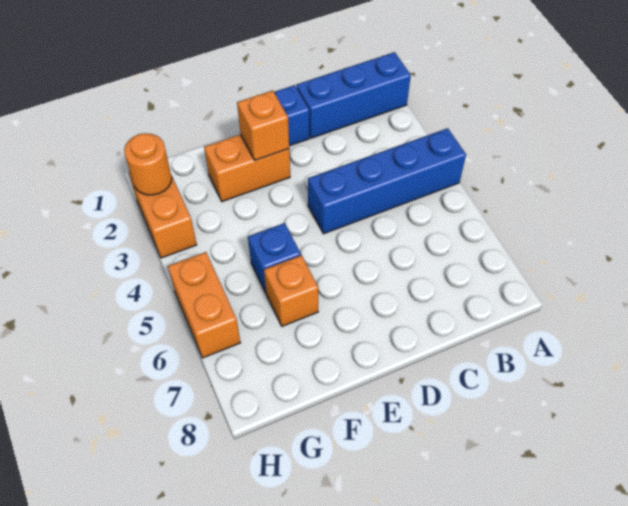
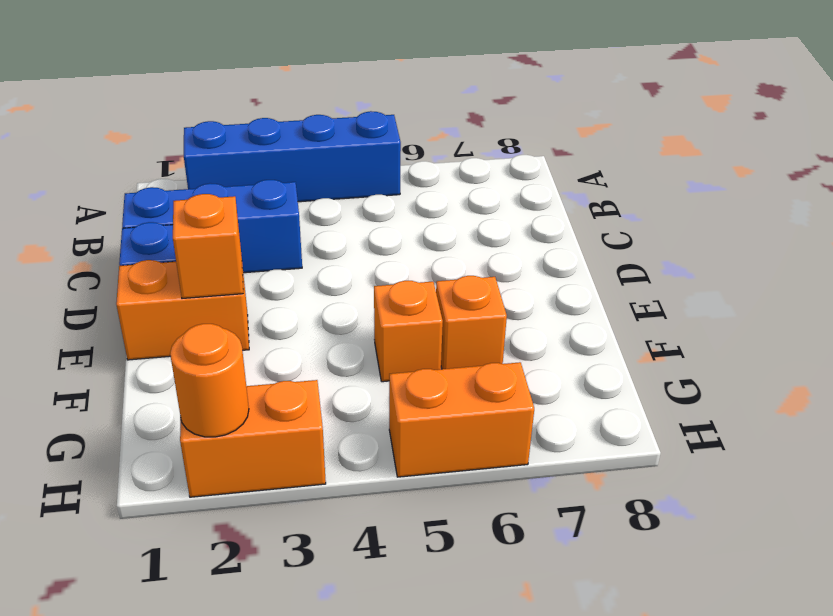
blue brick A1:C1 level 1 -> blue brick C1:C3 level 1
blue brick A4:D4 level 1 -> blue brick A2:A5 level 1
orange brick E2:F2 level 1 -> orange brick E1:E2 level 1
blue brick F5 level 1 -> orange brick F5 level 1

